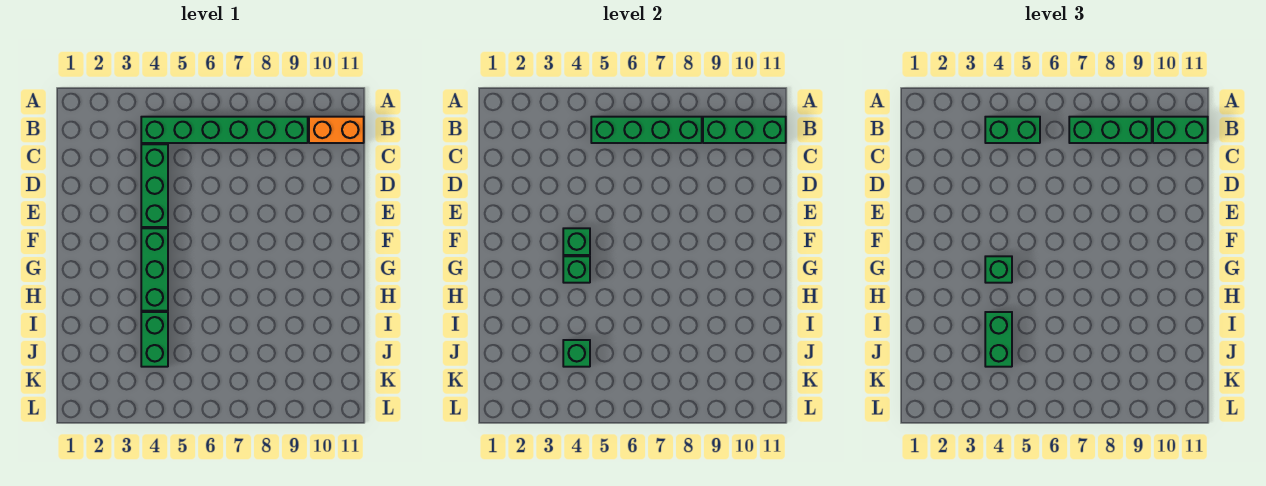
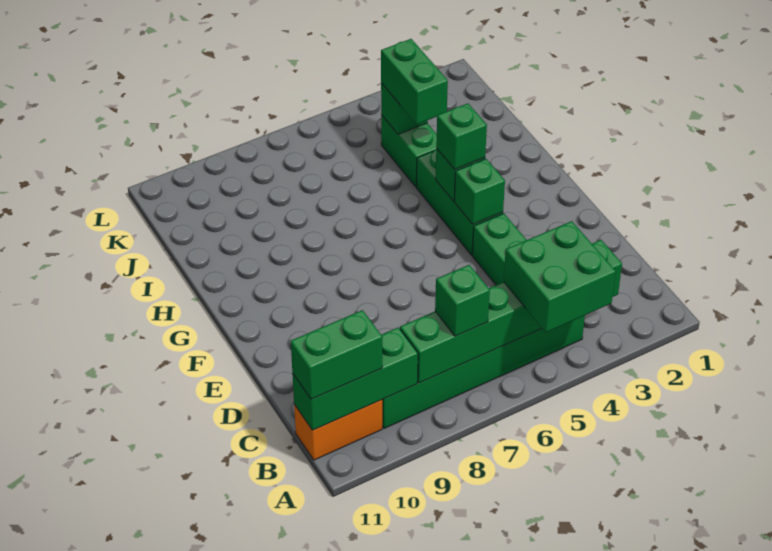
green brick B4:B5 level 3 -> green brick A4:B5 level 3
green brick B5:B8 level 2 -> green brick B3:B8 level 2
green brick B7:B9 level 3 -> green brick B7 level 3

